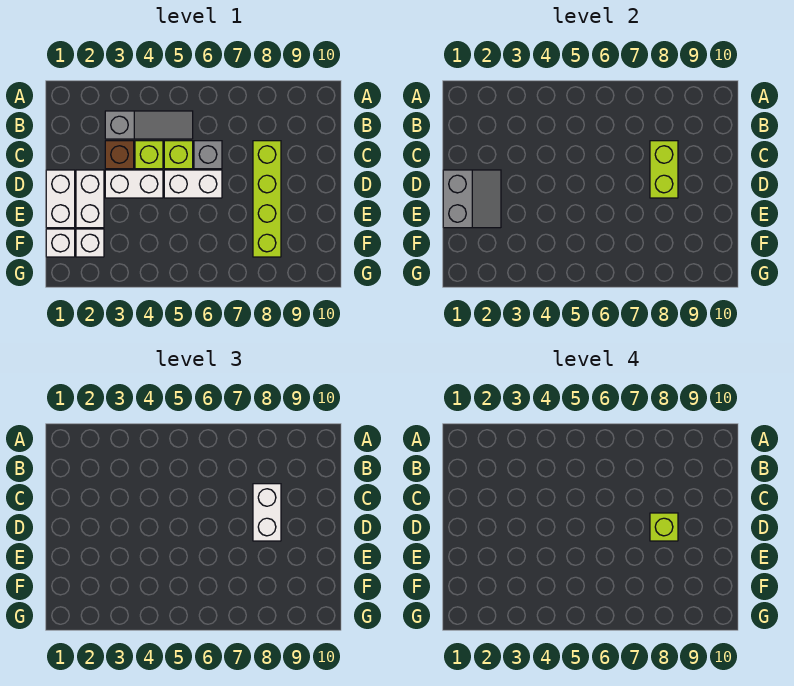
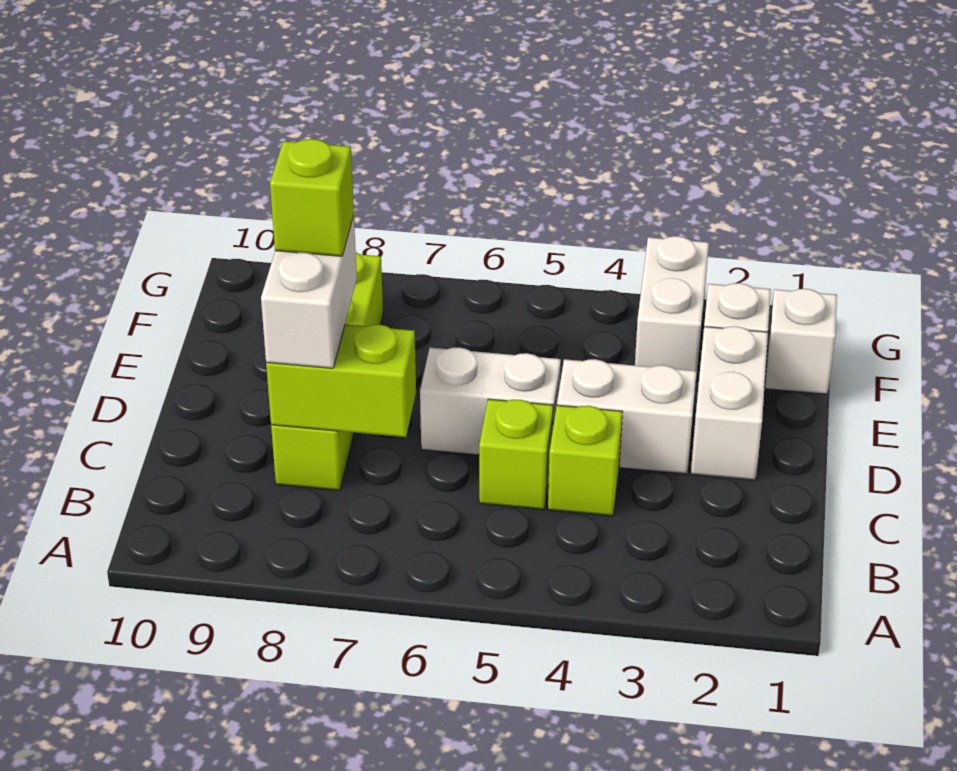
grey slope B3:B5 level 1 top 3 -> none
brown brick C3 level 1 -> none
grey brick C6 level 1 -> none
lime brick C8:D8 level 2 -> lime brick C7:C8 level 2
white brick D1:E1 level 1 -> white brick F3:G3 level 1
grey slope D1:E2 level 2 top 1 -> none

